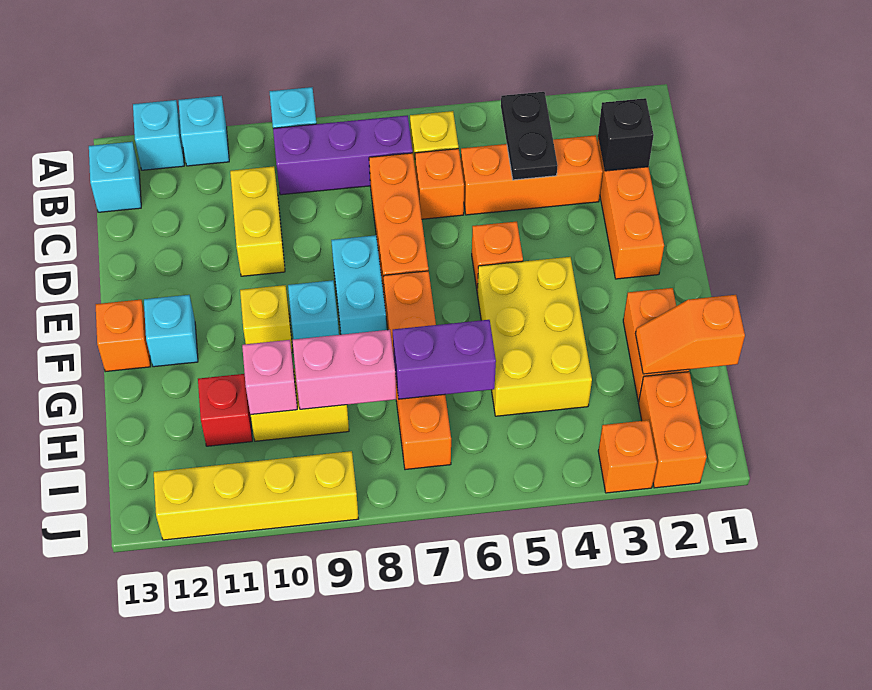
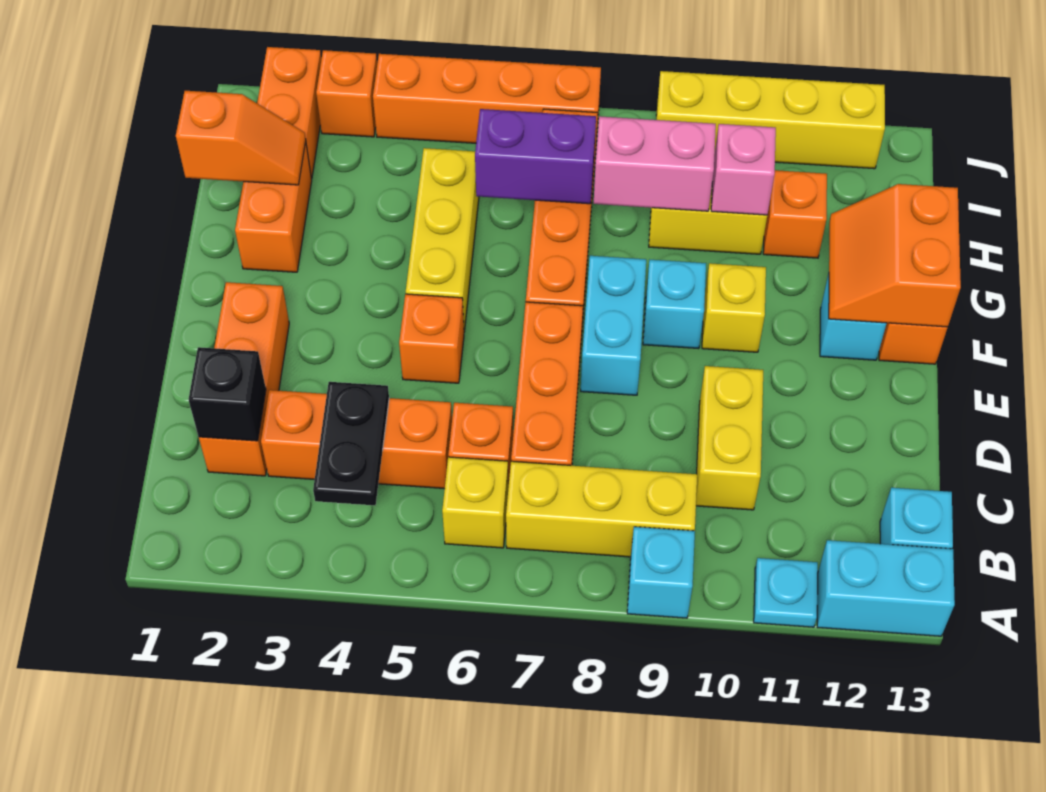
cyan brick A11 level 1 -> cyan plate A11 level 1
cyan brick A12 level 1 -> cyan brick A12:A13 level 1
purple brick B7:B9 level 1 -> yellow brick B7:B9 level 1
yellow brick F4:H5 level 1 -> yellow brick F5:H5 level 1
none -> orange slope F12:G13 level 2 top 13
red brick H11 level 1 -> orange brick H11 level 1
none -> orange brick J4:J7 level 1

